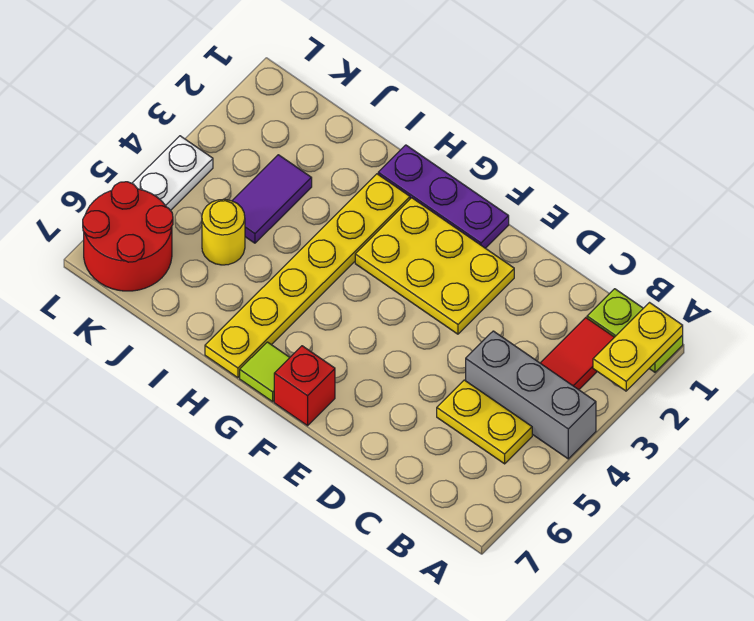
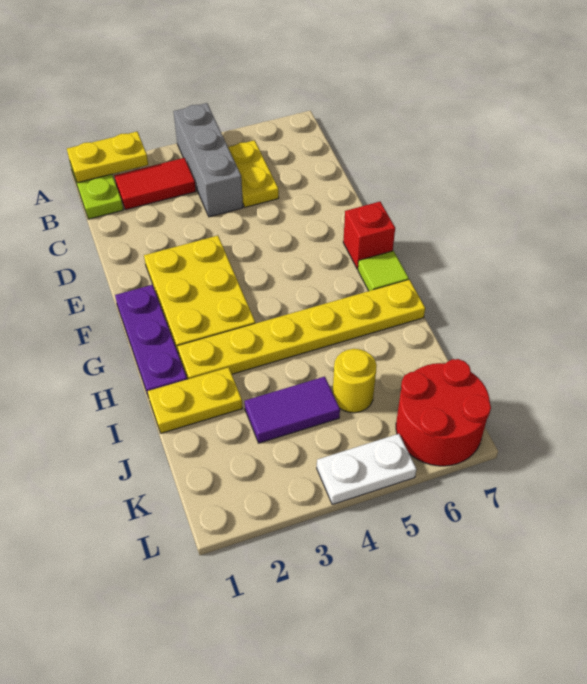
none -> yellow plate I1:I2 level 1

